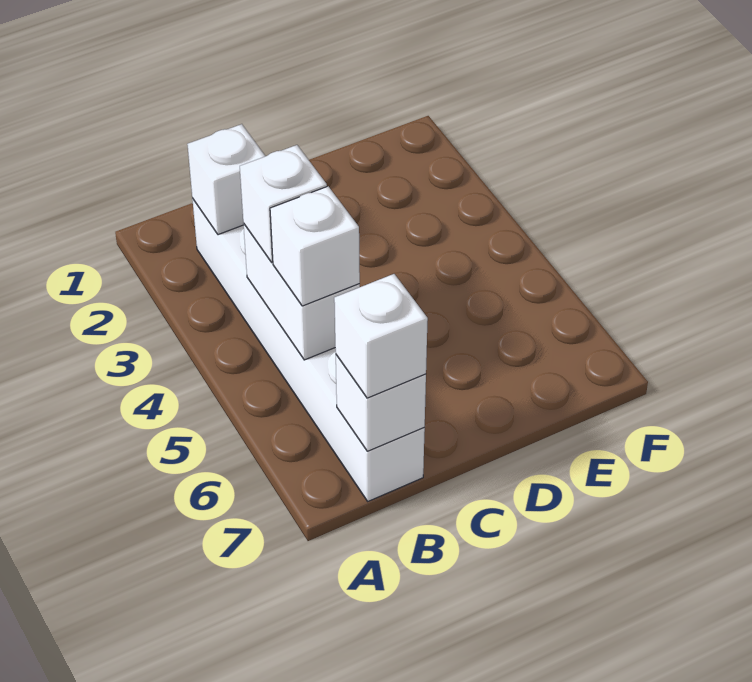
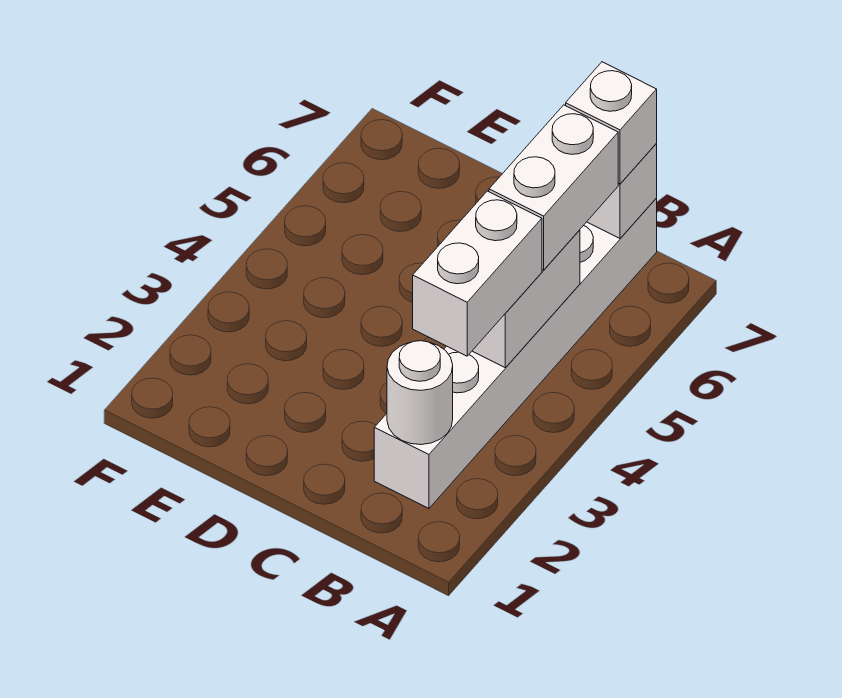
white brick B2 level 2 -> white round brick B2 level 2
white brick B4 level 3 -> white brick B3:B4 level 3
white brick B5 level 3 -> white brick B5:B6 level 3

